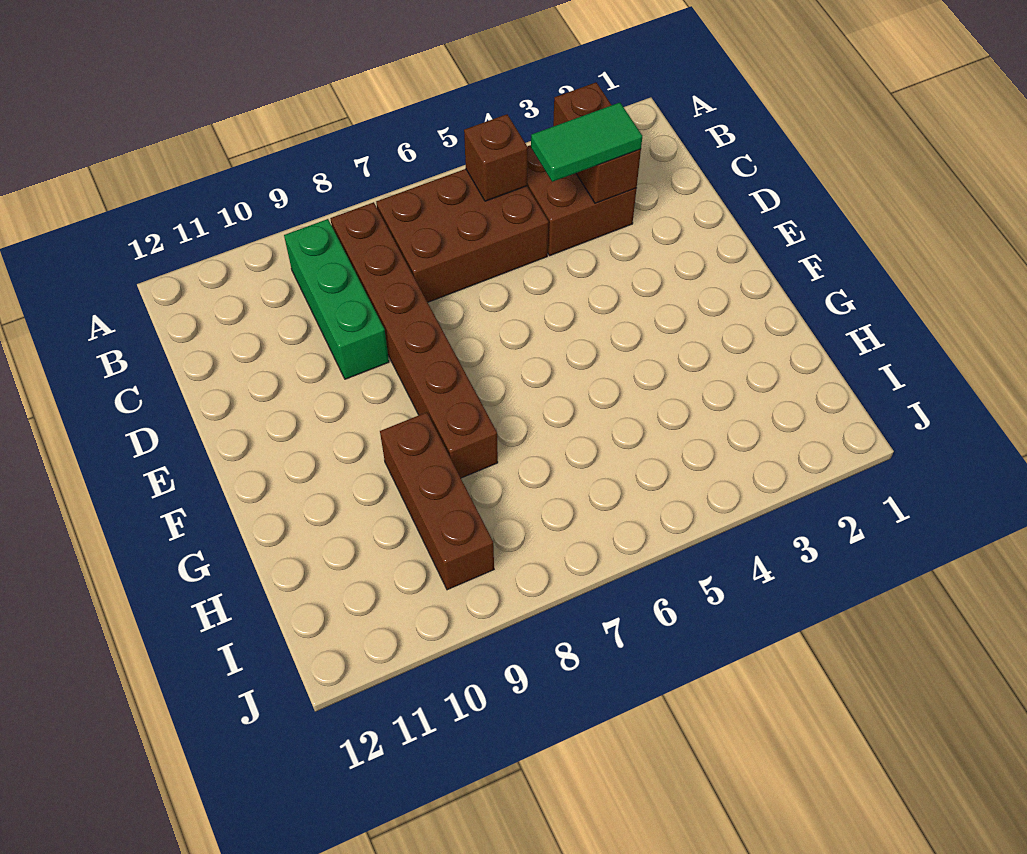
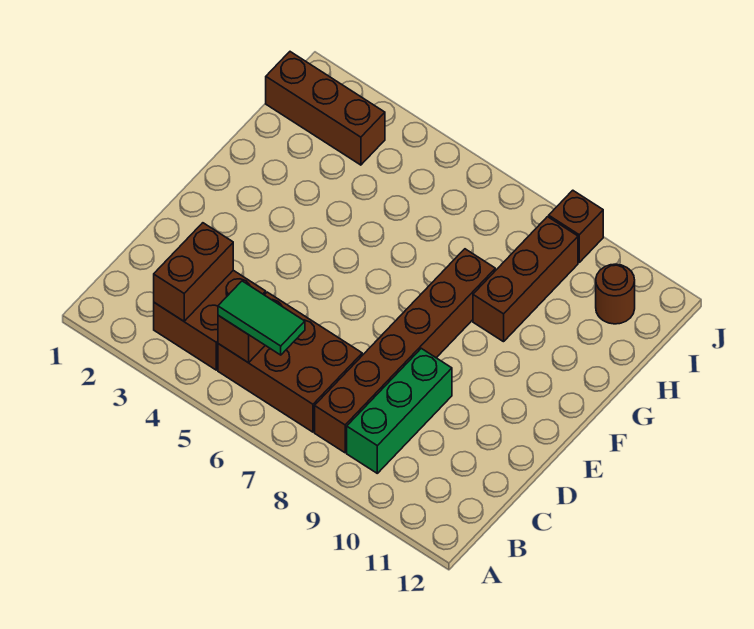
green tile C3:C4 level 3 -> green tile B5:B6 level 3
none -> brown brick I1:I3 level 1
none -> brown round brick I11 level 1
none -> brown brick J9 level 1

